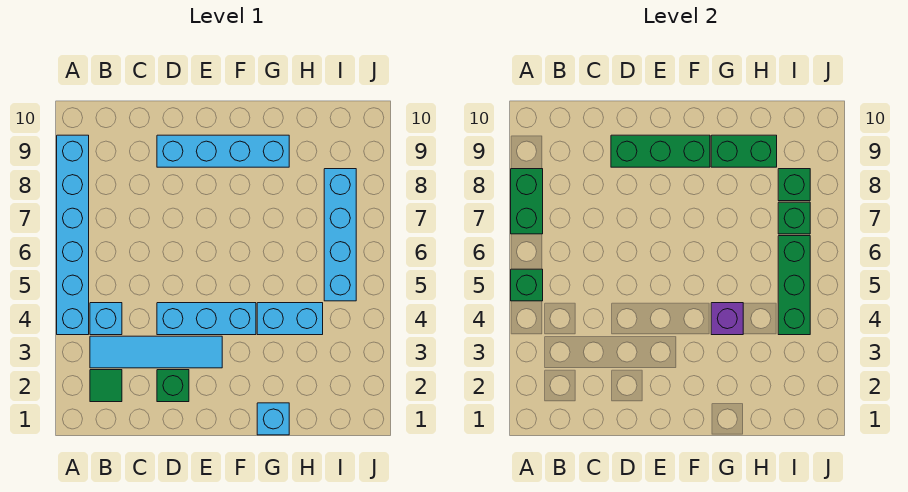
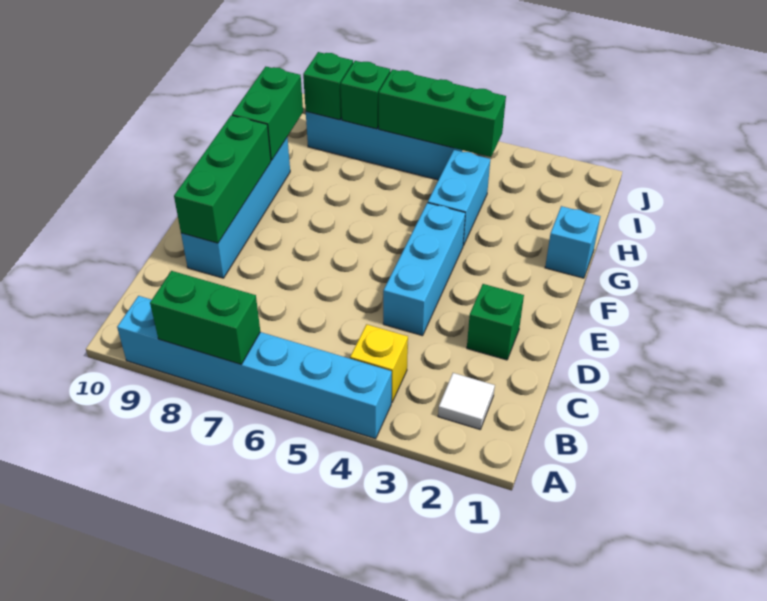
green brick A5 level 2 -> none
green tile B2 level 1 -> white tile B2 level 1
cyan tile B3:E3 level 1 -> none
cyan brick B4 level 1 -> yellow brick B4 level 1
purple brick G4 level 2 -> none

